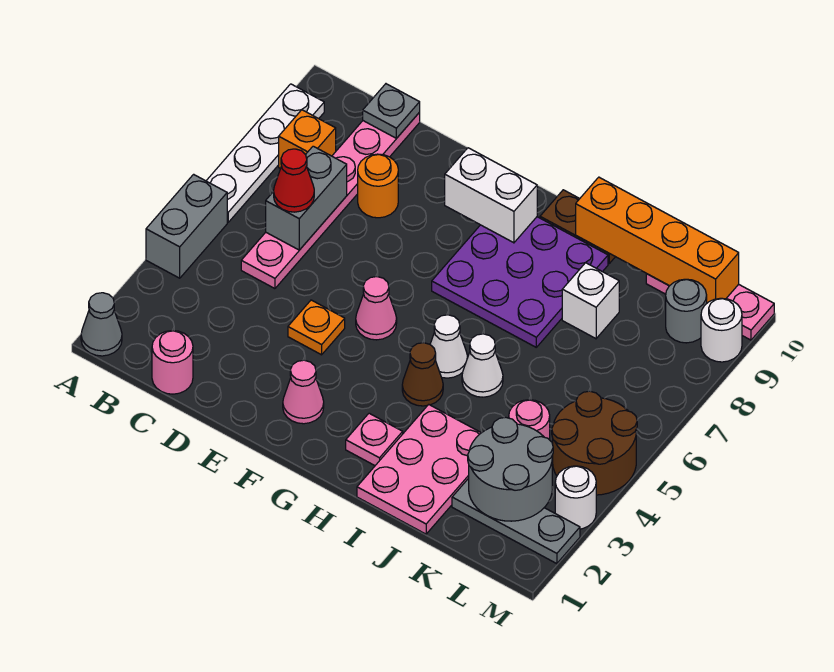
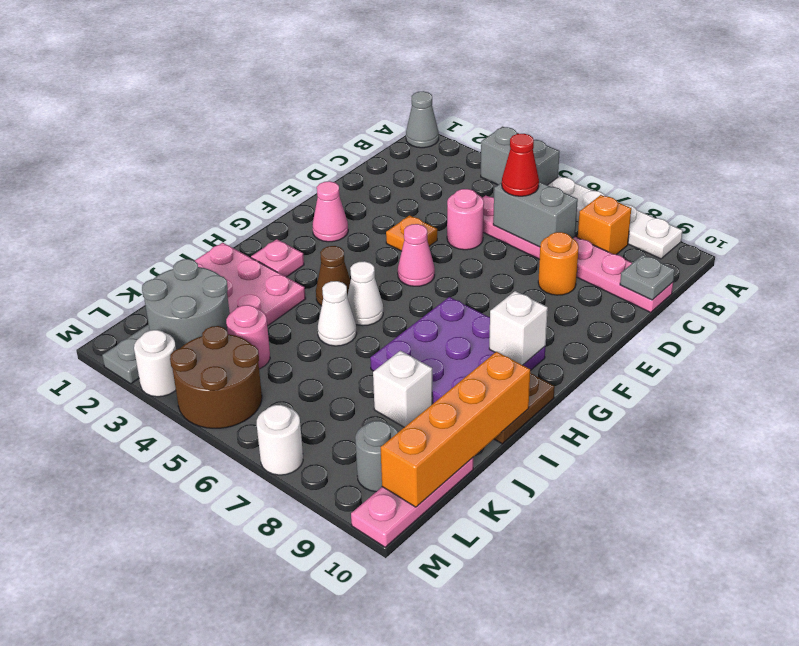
pink round brick C1 level 1 -> pink round brick D5 level 1
white brick F9:G9 level 2 -> white brick G9 level 2
white round brick M9 level 1 -> white round brick M7 level 1

